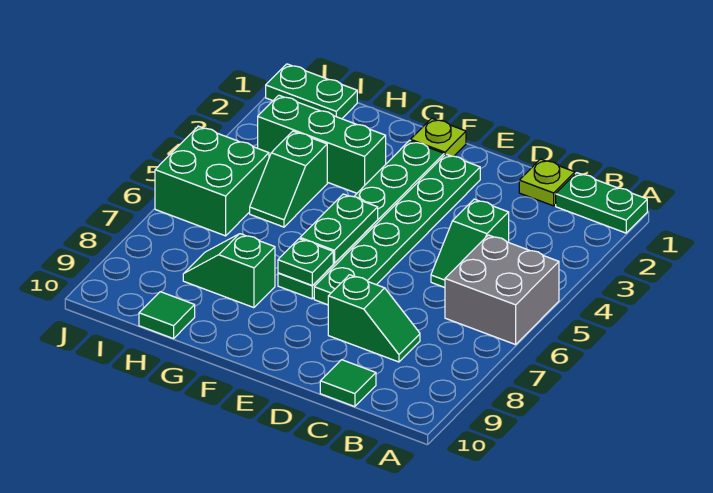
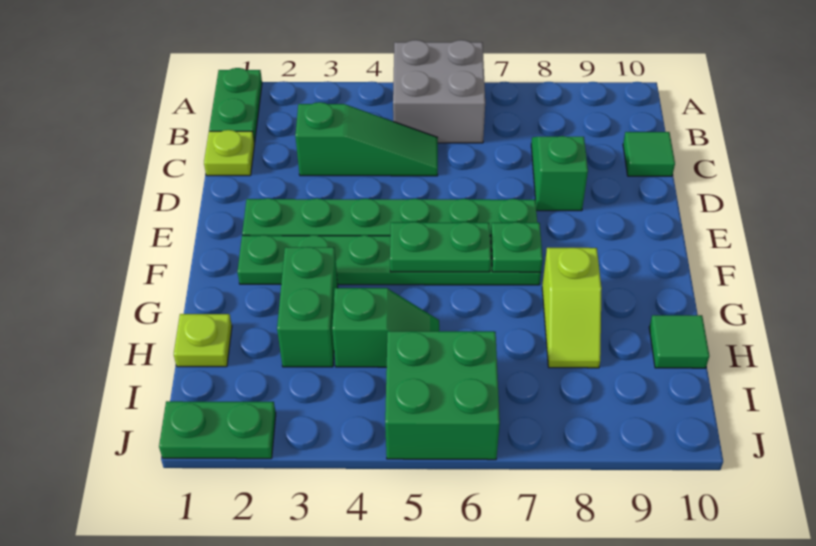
green slope C4:C5 level 1 top 4 -> green slope C3:C5 level 1 top 3
lime plate F1 level 1 -> lime plate H1 level 1
green brick G3:I3 level 1 -> green brick G3:H3 level 1
green slope G8:H8 level 1 top G -> lime slope G8:H8 level 1 top G
green plate I1:J1 level 1 -> green plate J1:J2 level 1

